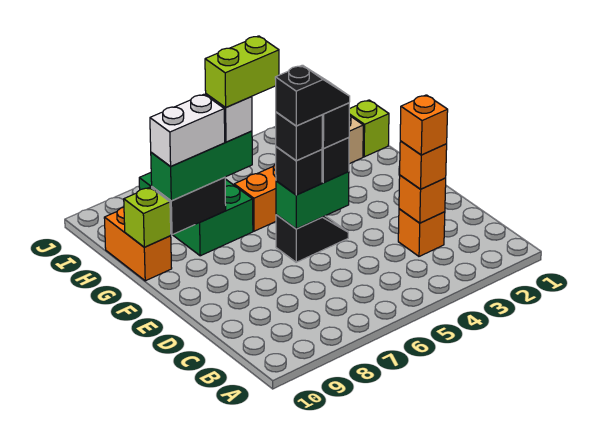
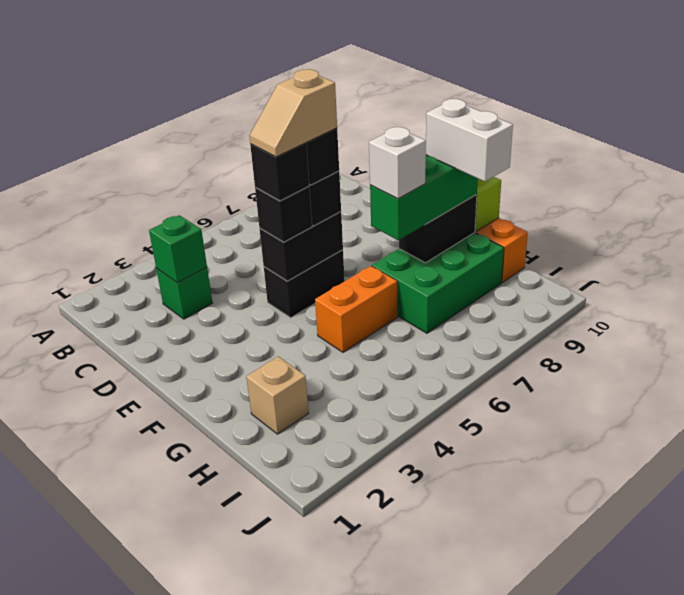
orange brick C3 level 1 -> green brick C3 level 1
orange brick C3 level 2 -> green brick C3 level 2
orange brick C3 level 3 -> none
orange brick C3 level 4 -> none
black slope E5:E6 level 1 top 6 -> black brick E5:E6 level 1
green brick E5:E6 level 2 -> black brick E5:E6 level 2
black slope E5:E6 level 5 top 6 -> tan slope E5:E6 level 5 top 6
lime brick G6:G7 level 5 -> none
green brick G7:I8 level 1 -> green brick G7:H9 level 1
white brick G8:G9 level 4 -> white brick G9:H9 level 4
lime brick H1 level 1 -> none

